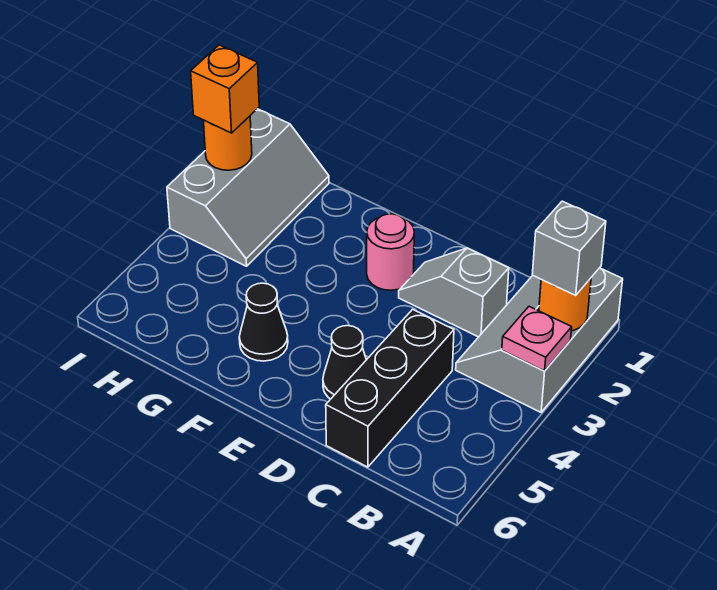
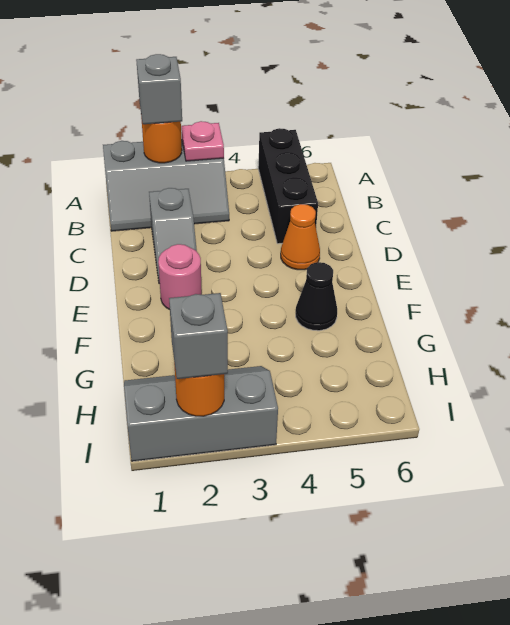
black brick C4:C6 level 1 -> black brick A5:C5 level 1
black cone D5 level 1 -> orange cone D5 level 1
orange brick I2 level 3 -> grey brick I2 level 3

